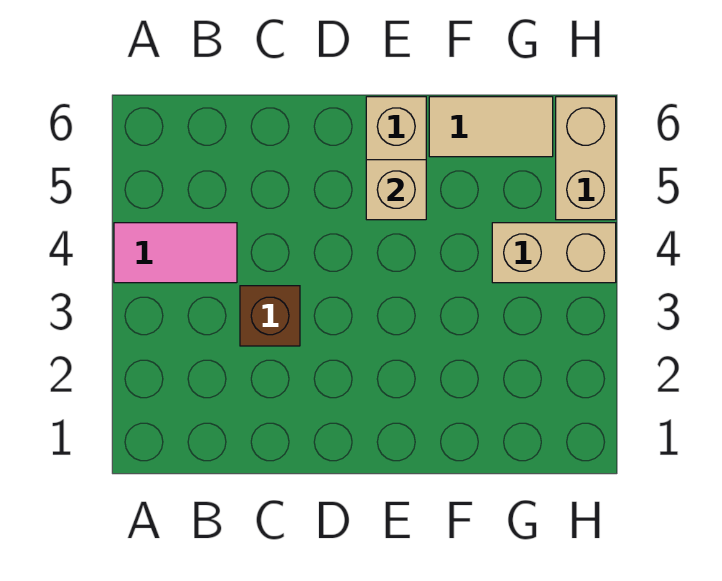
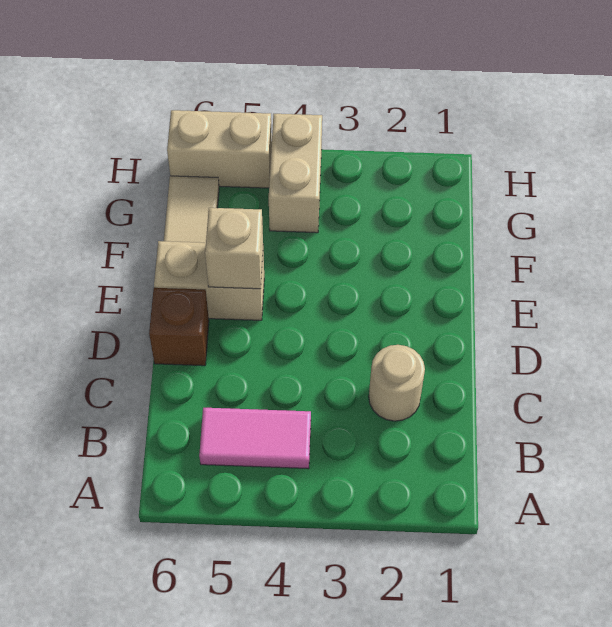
pink tile A4:B4 level 1 -> pink tile B4:B5 level 1
none -> tan round brick C2 level 1
brown brick C3 level 1 -> brown brick D6 level 1

